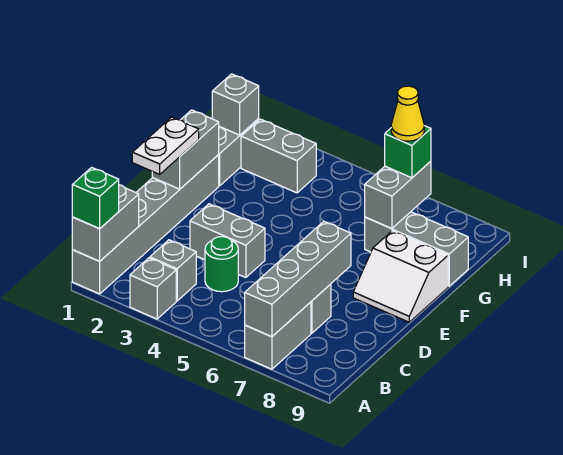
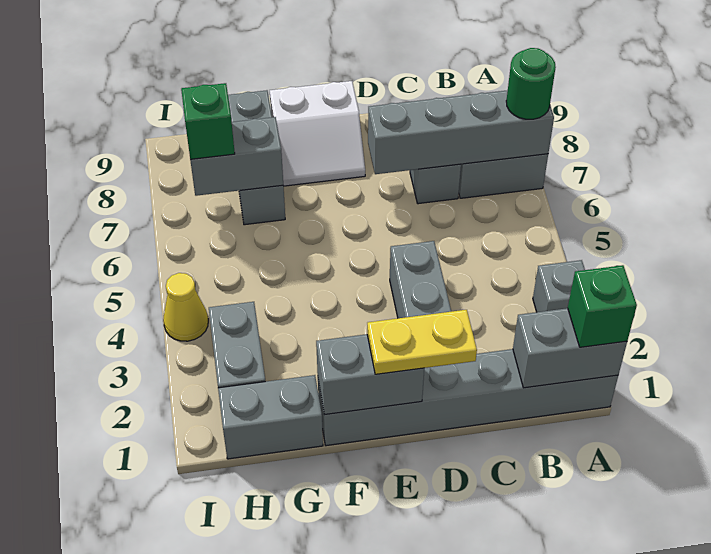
grey brick B3 level 1 -> none
green round brick C4 level 1 -> green round brick A7 level 3
white plate D1:E1 level 3 -> yellow plate D1:E1 level 3
white slope E8:F9 level 1 top F -> white slope E8:F9 level 1 top 9
grey brick H1 level 2 -> none
yellow cone H7 level 4 -> yellow cone I4 level 1

